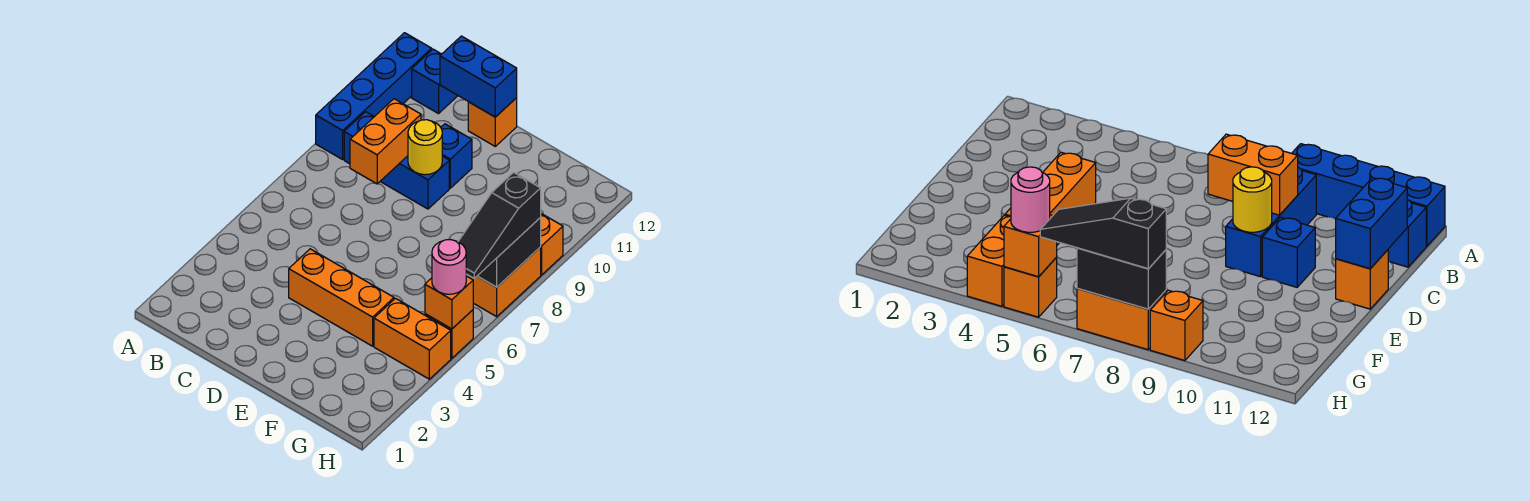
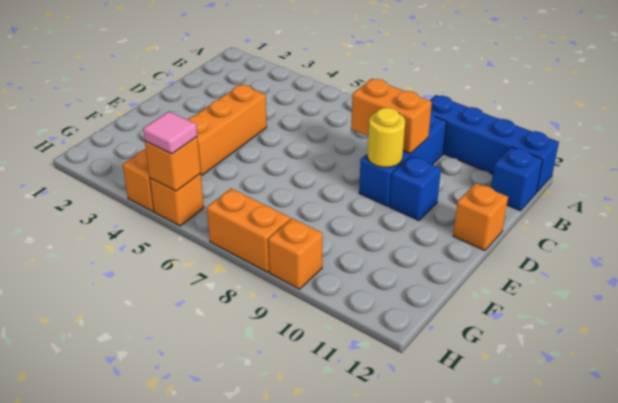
blue brick C12:D12 level 2 -> none
pink round brick H5 level 3 -> pink tile H5 level 3
black slope H6:H8 level 3 top 8 -> none
black brick H7:H8 level 2 -> none

